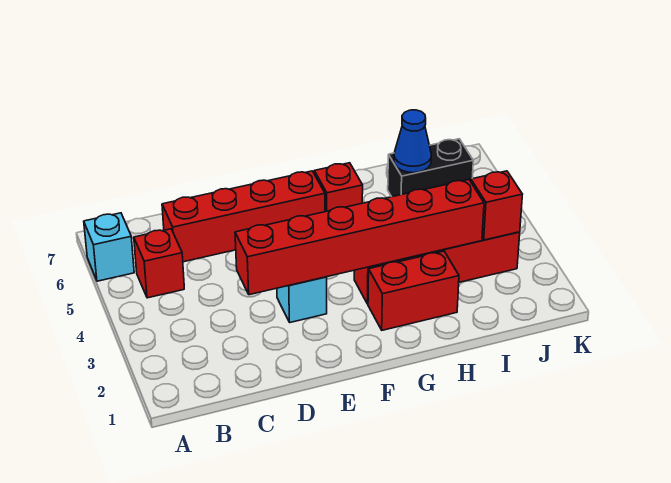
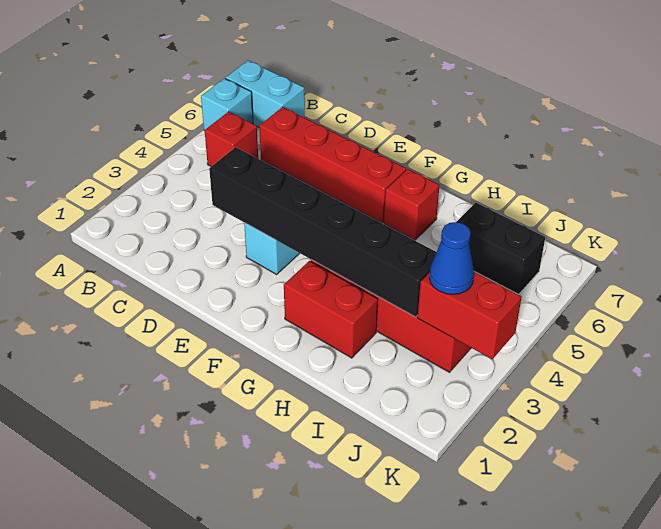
none -> cyan brick A7:B7 level 1
red brick D3:I3 level 2 -> black brick D3:I3 level 2
blue cone I6 level 2 -> blue cone J3 level 3
red brick J3 level 2 -> red brick J3:K3 level 2

